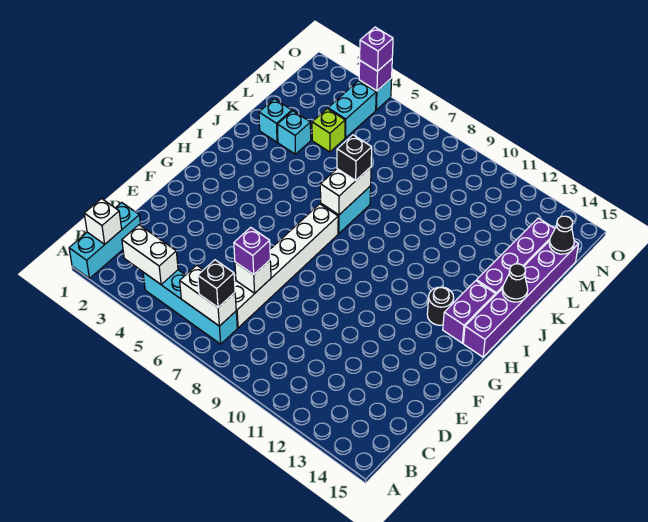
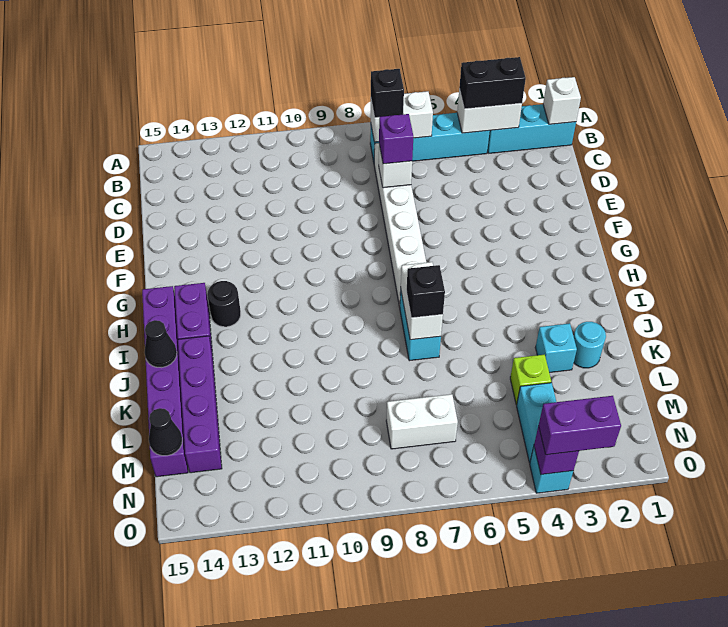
cyan brick A1:C1 level 1 -> cyan brick B1:B3 level 1
none -> black brick B3:B4 level 3
cyan brick K2 level 1 -> cyan round brick K2 level 1
none -> white brick M7:M8 level 1
purple brick O4 level 3 -> purple brick O3:O4 level 3

